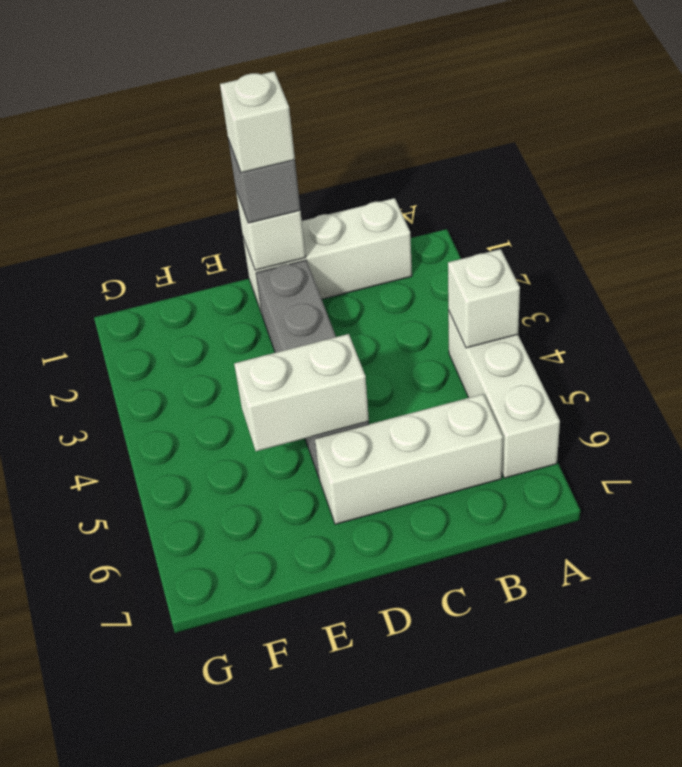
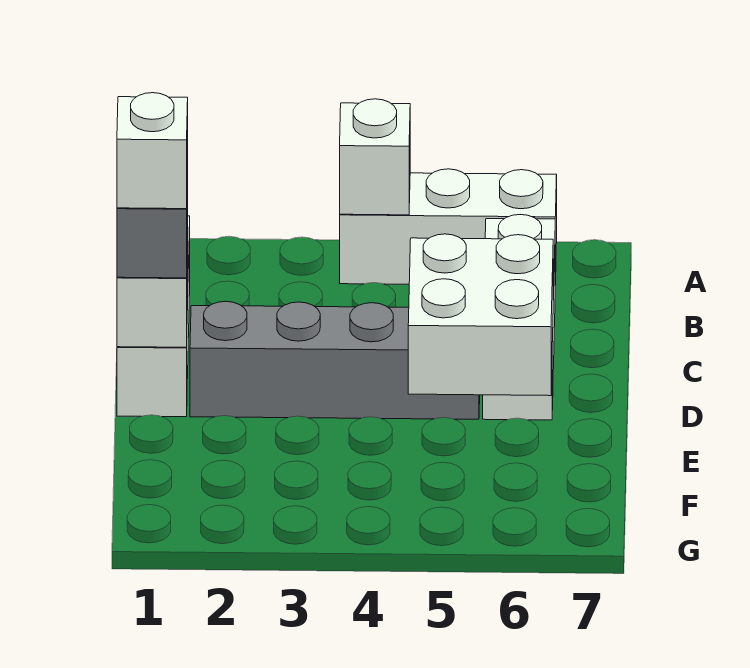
white brick D5:E5 level 2 -> white brick D5:E6 level 2

